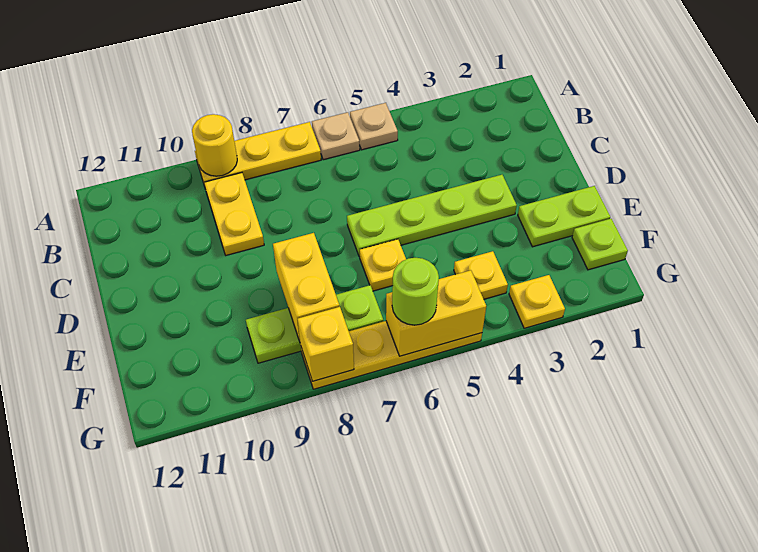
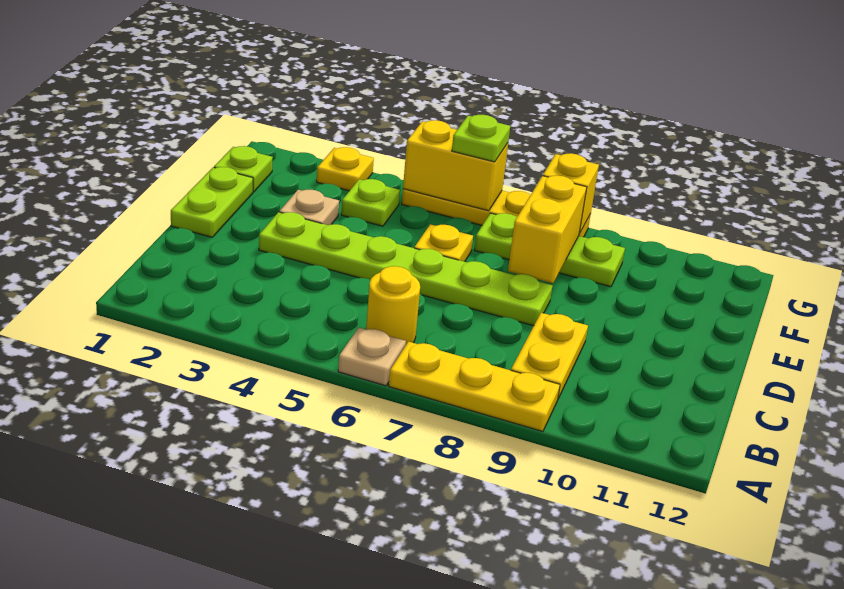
tan plate A5 level 1 -> tan plate E3 level 1
yellow round brick A9 level 2 -> yellow round brick B6 level 1
lime plate D3:D6 level 1 -> lime plate D3:D8 level 1
lime plate E1:E2 level 1 -> lime plate D1:E1 level 1
yellow plate F4 level 1 -> lime plate F4 level 1
lime round brick G6 level 3 -> lime plate G6 level 3

